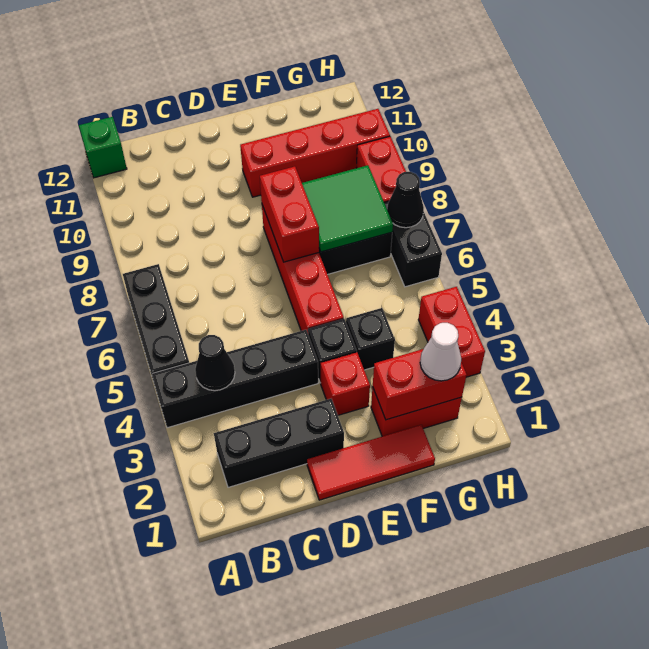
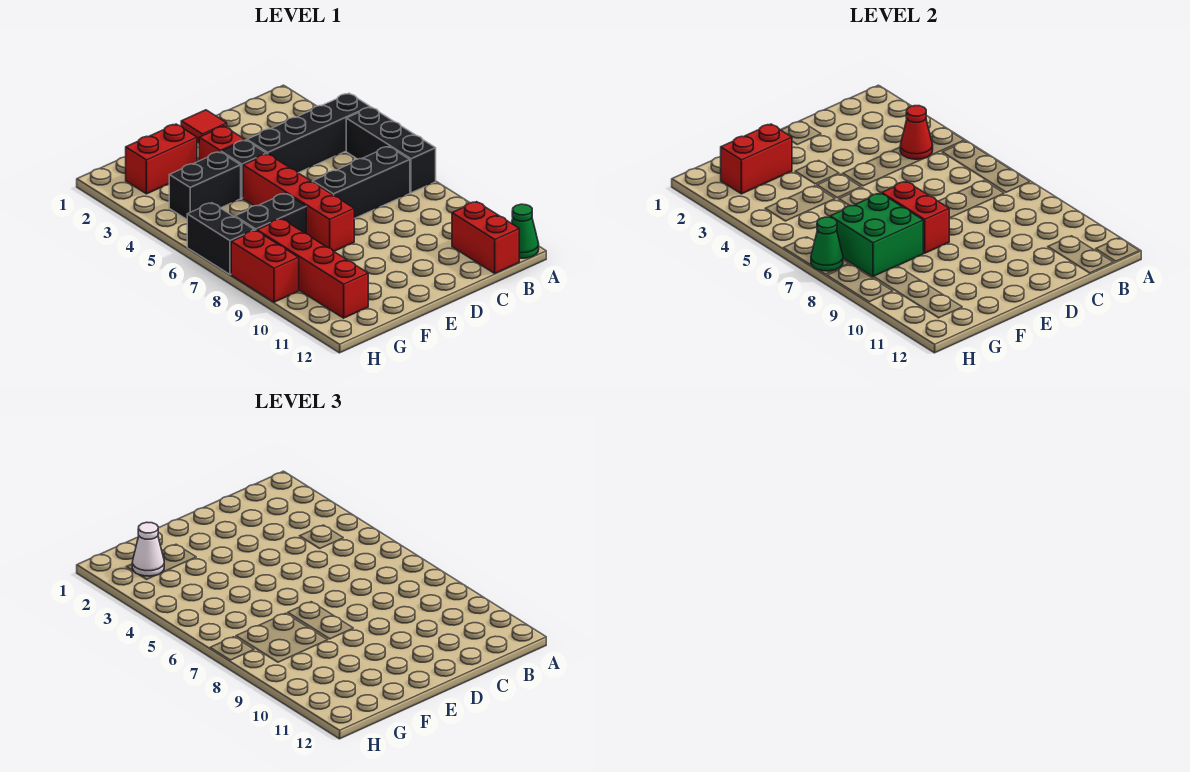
green brick A12 level 1 -> green cone A12 level 1
black brick B2:D2 level 1 -> black brick B7:D7 level 1
black cone B4 level 2 -> red cone B4 level 2
red tile D1:F1 level 1 -> red tile D1 level 1
red brick E10:H10 level 1 -> red brick G8:G11 level 1
black brick F4 level 1 -> black brick F4:G4 level 1
green tile F7:G8 level 2 -> green brick F7:G8 level 2
red brick H3:H4 level 1 -> red brick B11:B12 level 1
black cone H7 level 2 -> green cone H7 level 2

